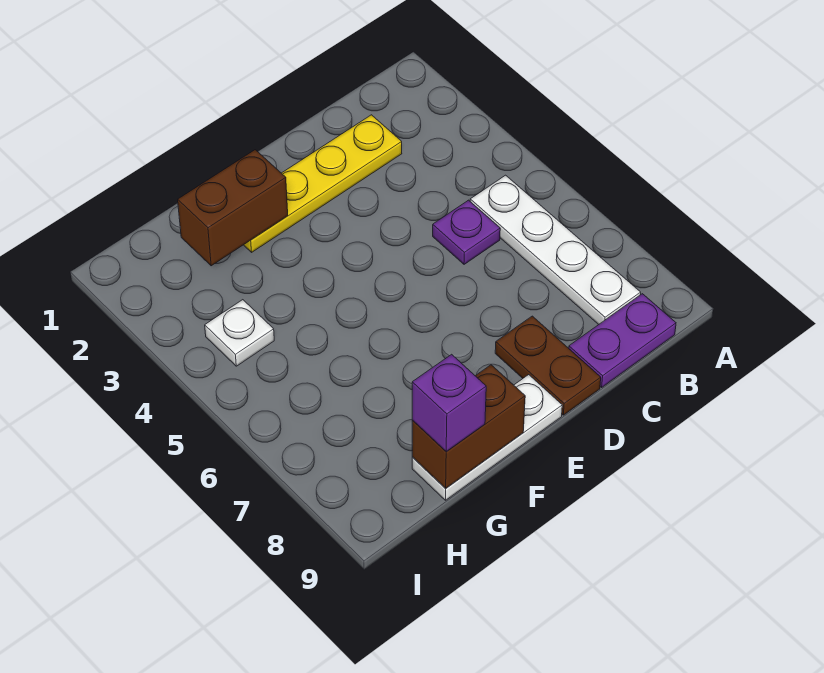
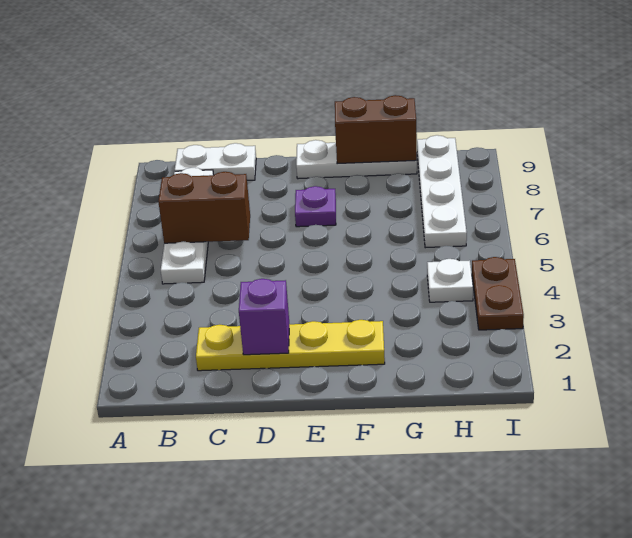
purple plate B9:C9 level 1 -> white plate B9:C9 level 1
purple plate C5 level 1 -> purple plate E7 level 1
brown plate D8:D9 level 1 -> brown plate I3:I4 level 1
brown brick F2:G2 level 2 -> brown brick B6:C6 level 2
purple brick G9 level 3 -> purple brick D2 level 2
none -> white plate H6:H9 level 1

